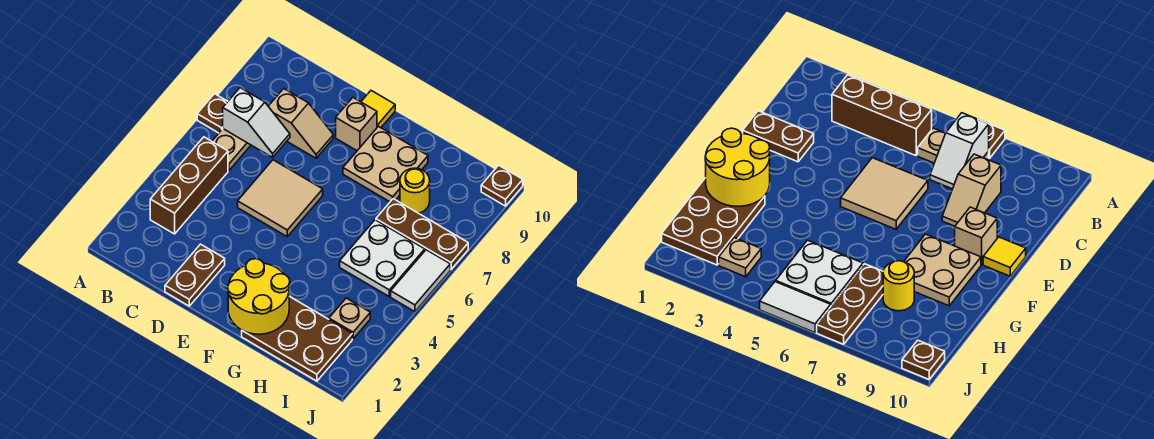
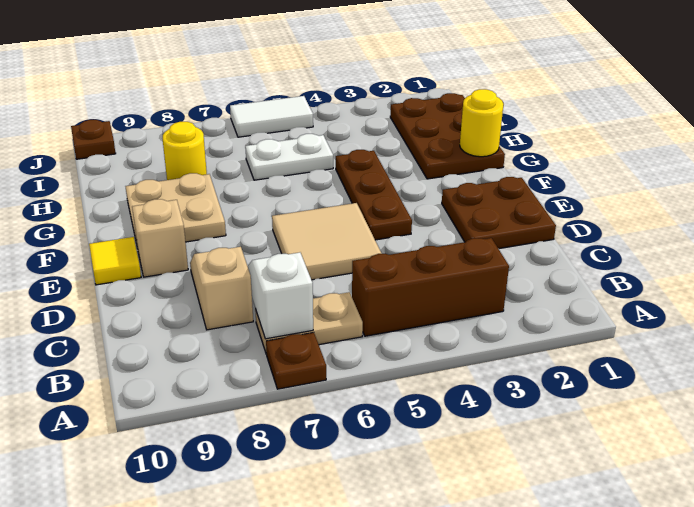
brown plate D1:D2 level 1 -> brown plate D1:E2 level 1
yellow round brick F1:G2 level 2 -> yellow round brick G1 level 2
white plate H5:I6 level 1 -> white plate H5:H6 level 1
brown plate H7:J7 level 1 -> brown plate E4:G4 level 1
tan plate I3 level 1 -> none

